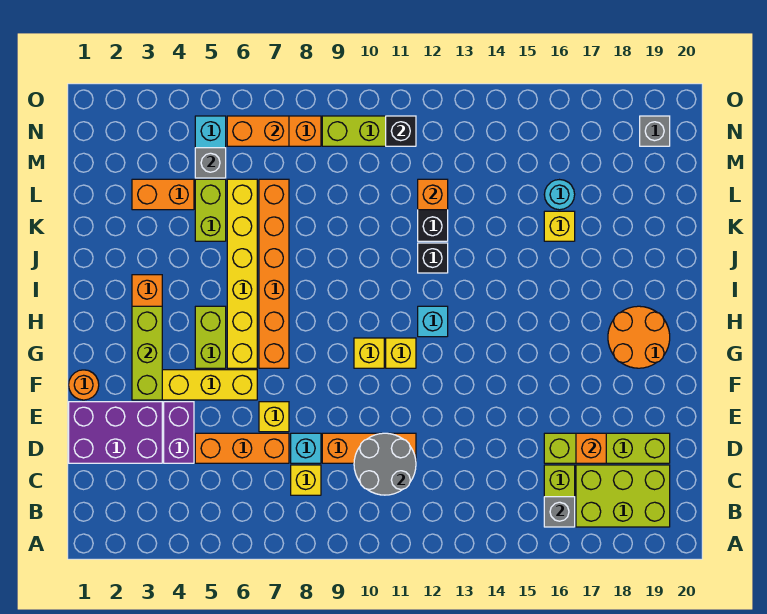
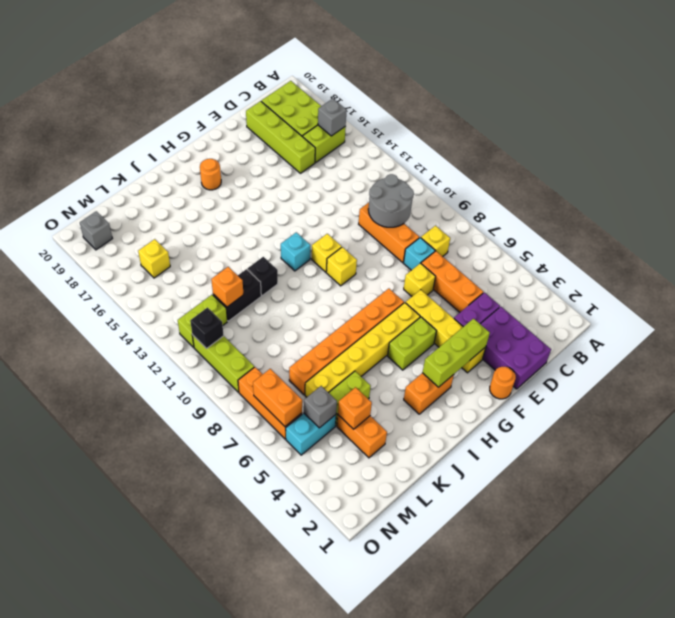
orange brick D17 level 2 -> orange brick L4 level 2
orange round brick G18:H19 level 1 -> orange round brick H18 level 1
yellow brick K16 level 1 -> yellow brick M16 level 1
cyan round brick L16 level 1 -> none
none -> lime brick M12:N12 level 1

